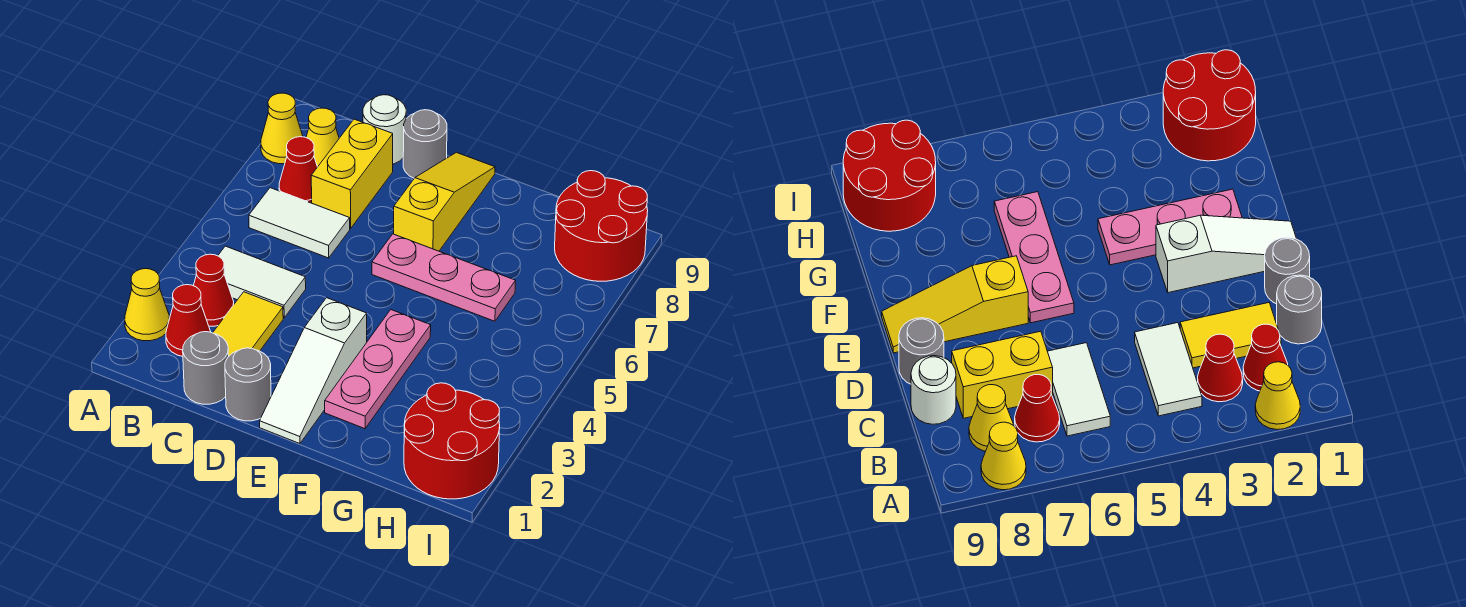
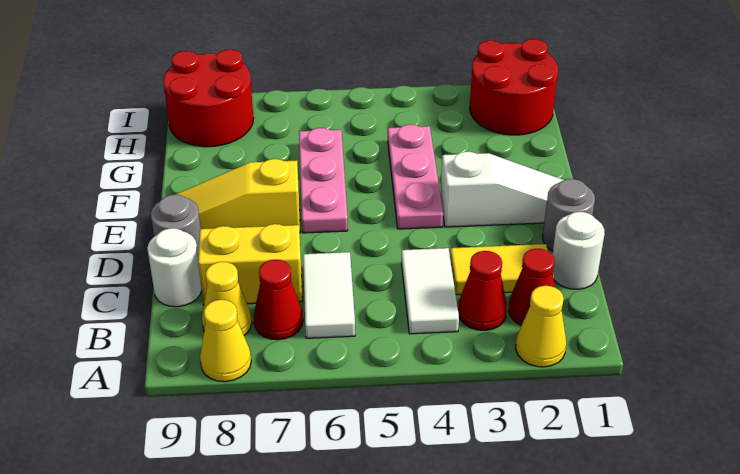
grey round brick C1 level 1 -> white round brick C1 level 1
pink plate F2:F4 level 1 -> pink plate E4:G4 level 1

